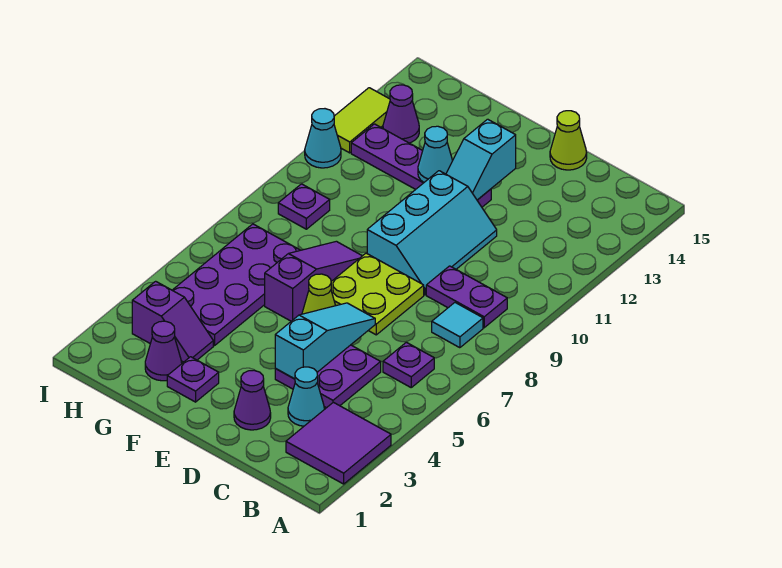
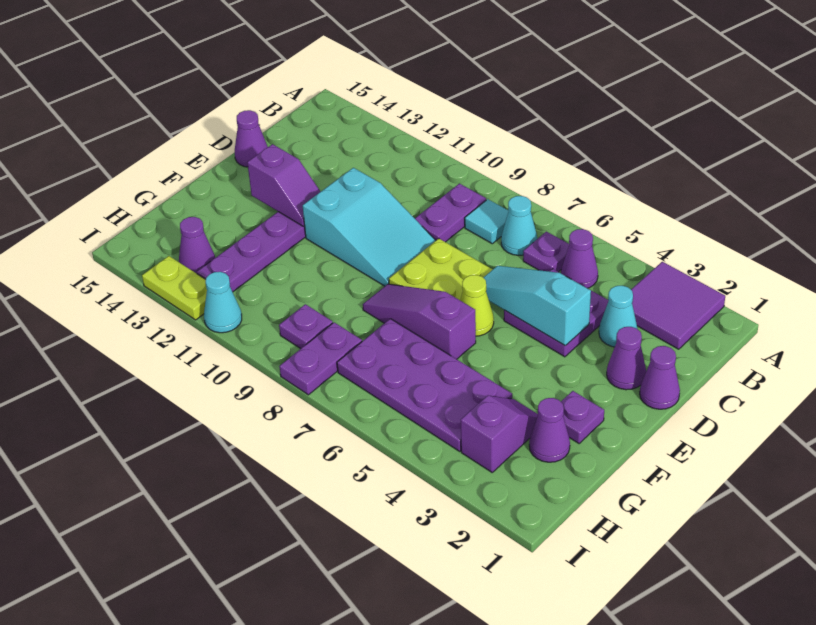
none -> purple cone B5 level 1
none -> purple cone D1 level 1
cyan slope D9:E11 level 1 top E -> cyan slope D9:E11 level 1 top 11
lime cone D15 level 1 -> purple cone D15 level 1
cyan slope E12:E13 level 2 top 13 -> purple slope E12:E13 level 2 top 13
cyan cone F12 level 2 -> cyan cone B7 level 1
none -> purple plate H8:I8 level 1
lime tile I12:I13 level 1 -> lime plate I12:I13 level 1

